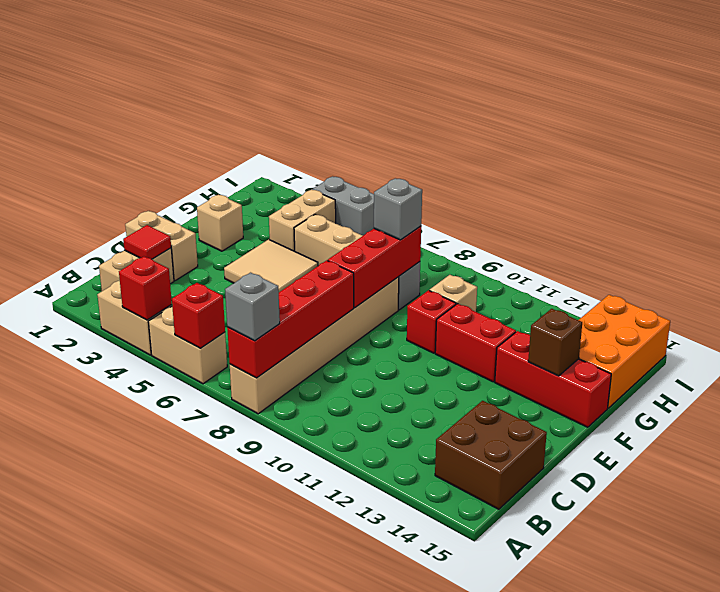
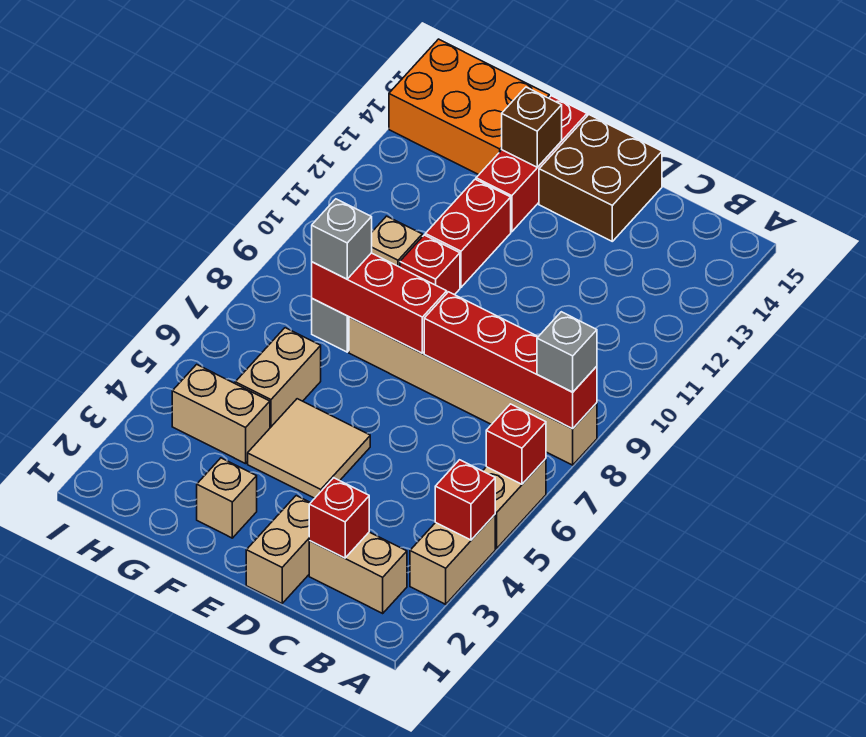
brown brick B14:C15 level 1 -> brown brick D14:E15 level 1
red tile C2 level 2 -> red brick C2 level 2
grey brick I4:I5 level 1 -> none

